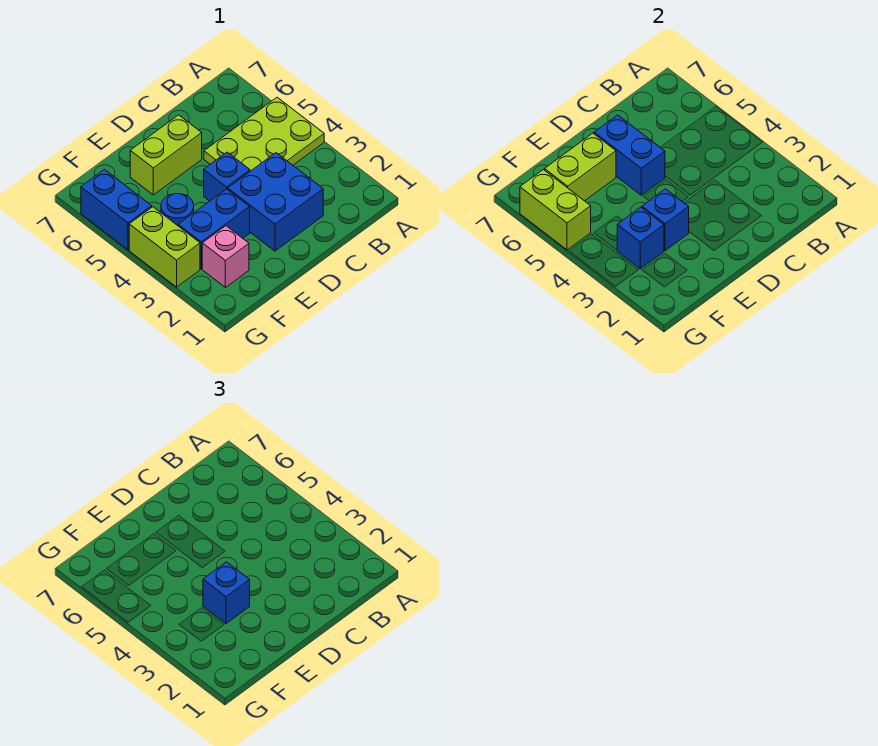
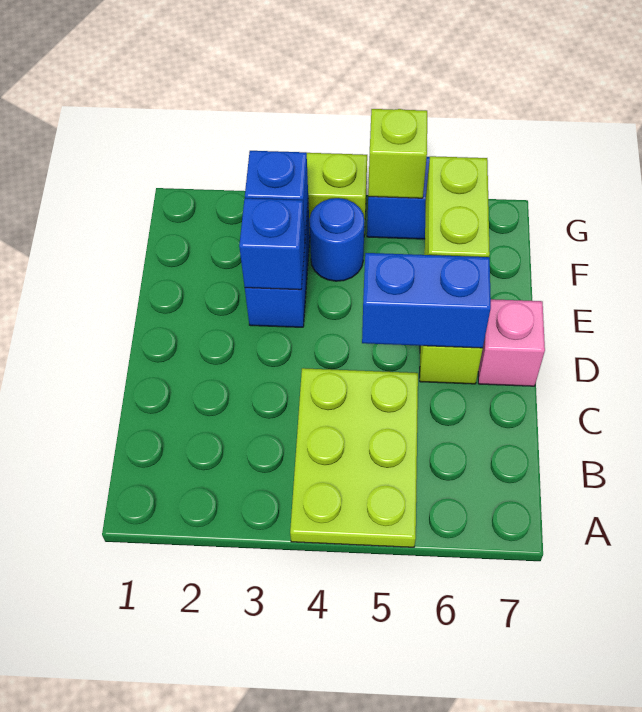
blue brick C2:D3 level 1 -> none
blue brick D4 level 1 -> none
blue brick E3 level 3 -> none
pink brick F2 level 1 -> pink brick D7 level 1
lime brick G5:G6 level 2 -> lime brick G5 level 2

